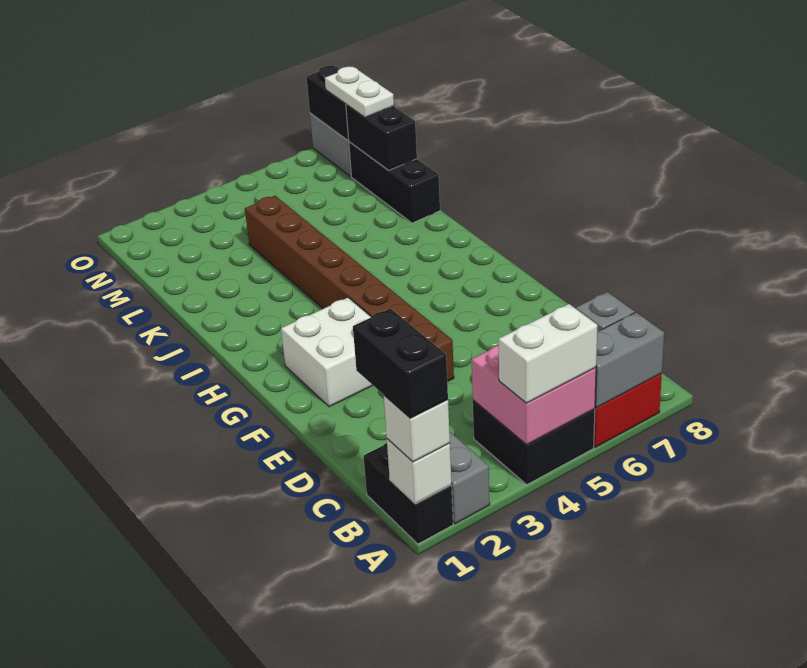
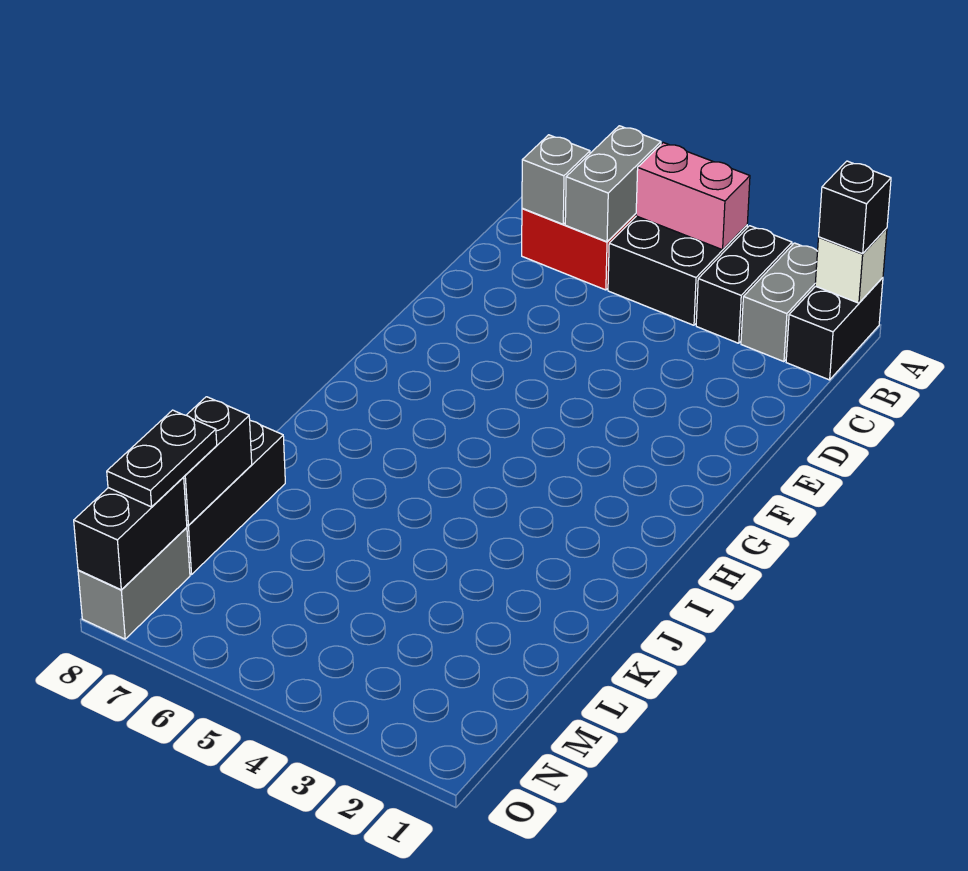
white brick A1 level 3 -> black brick A1 level 3
black brick A1:B1 level 4 -> black brick A3:B3 level 1
pink brick A4:B5 level 2 -> pink brick A4:A5 level 2
white brick A4:A5 level 3 -> none
grey brick A6:A7 level 2 -> grey brick A6:B6 level 2
brown brick E4:L4 level 1 -> none
white brick F2:G3 level 1 -> none
white plate M8:N8 level 3 -> black plate M8:N8 level 3

